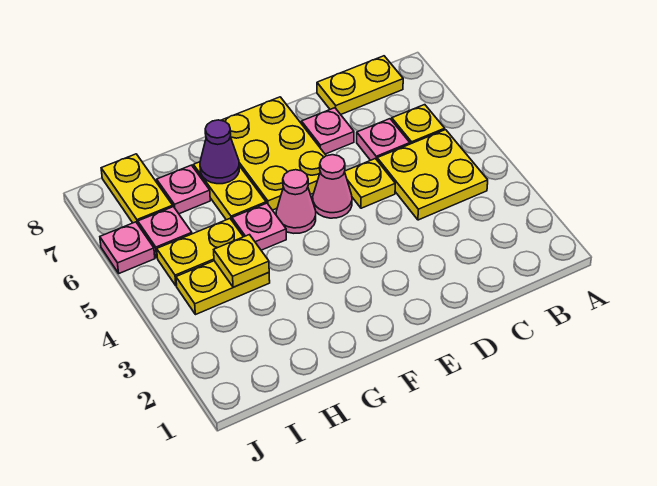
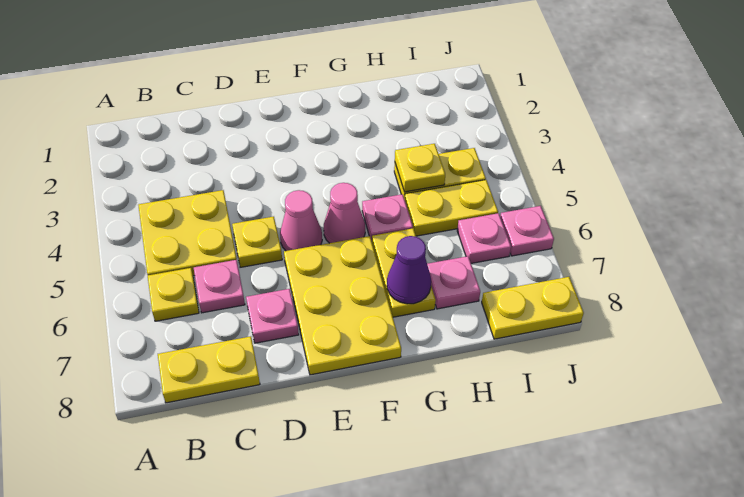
yellow plate I7:I8 level 1 -> yellow plate I8:J8 level 1

